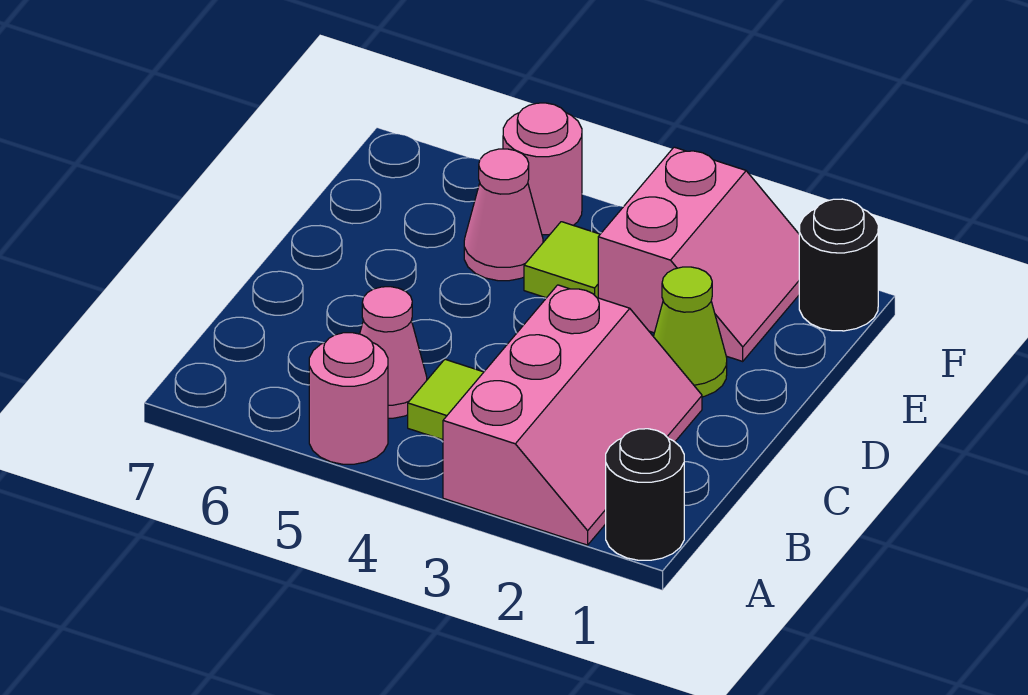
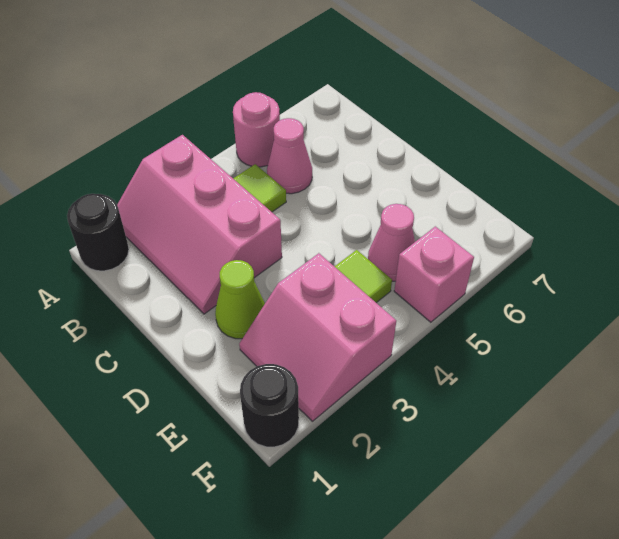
pink round brick F5 level 1 -> pink brick F5 level 1

